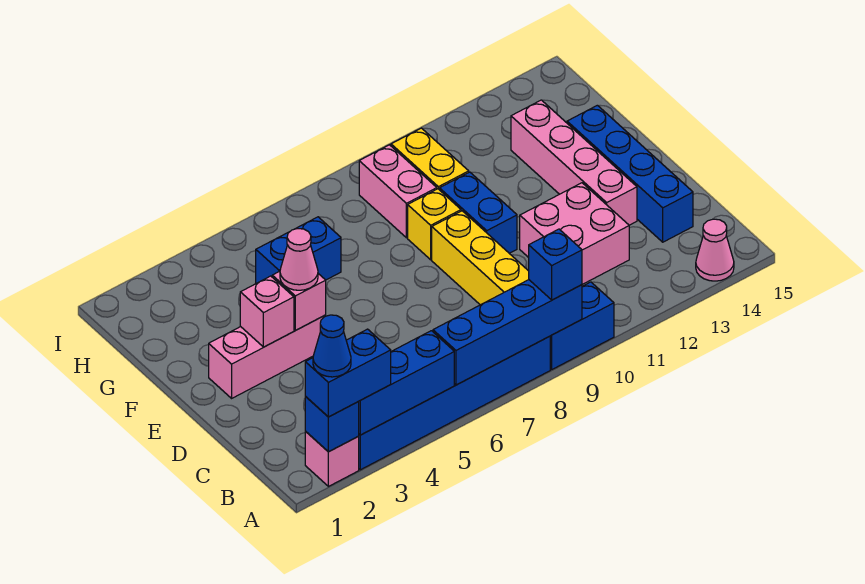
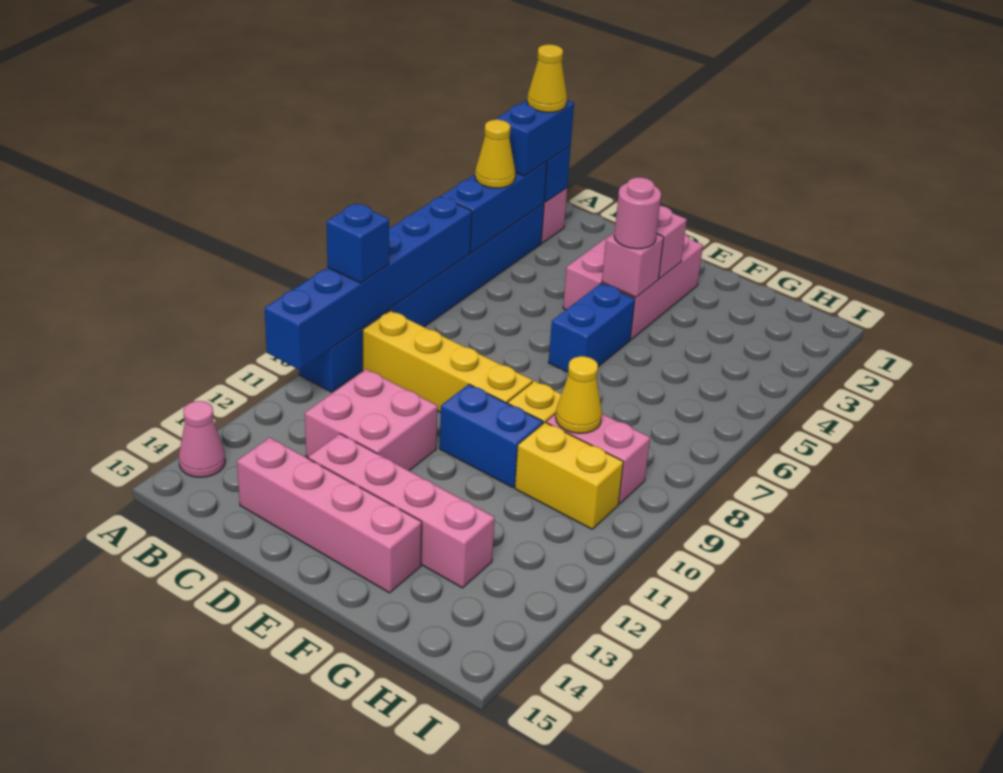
blue cone A2 level 4 -> yellow cone A2 level 4
none -> yellow cone A4 level 3
blue brick A6:A9 level 2 -> blue brick A6:A11 level 2
blue brick C14:F14 level 1 -> pink brick C14:F14 level 1
pink brick E2:E4 level 1 -> pink brick D2:E4 level 1
pink cone E4 level 3 -> pink round brick E4 level 3
blue brick G5:G6 level 1 -> blue brick E5:E6 level 1
none -> yellow cone G9 level 2

